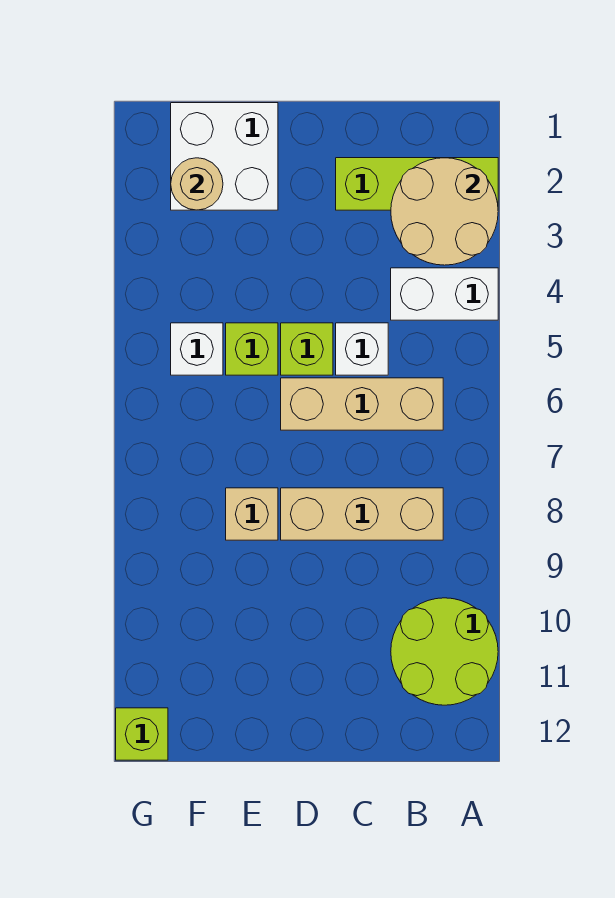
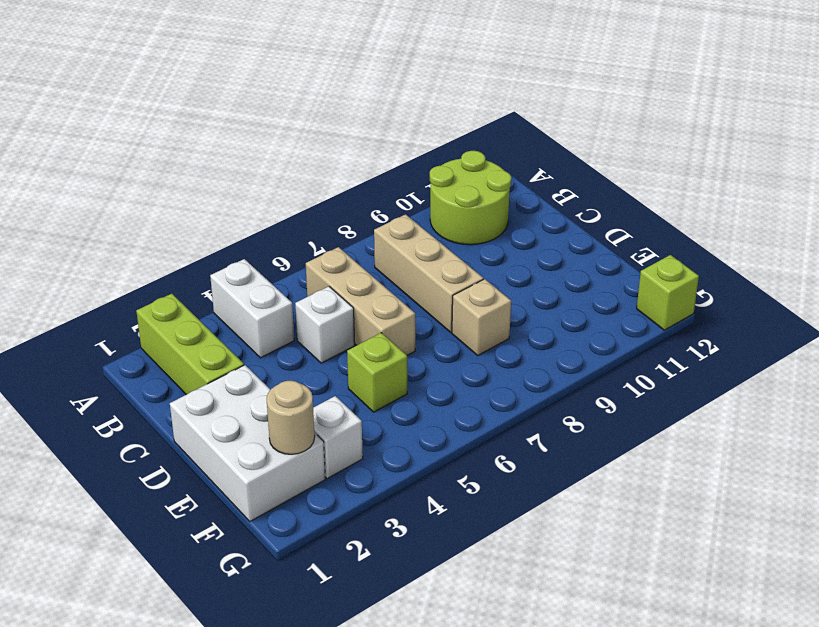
tan round brick A2:B3 level 2 -> none
lime brick D5 level 1 -> none
white brick E1:F2 level 1 -> white brick D1:F2 level 1
white brick F5 level 1 -> white brick F3 level 1

